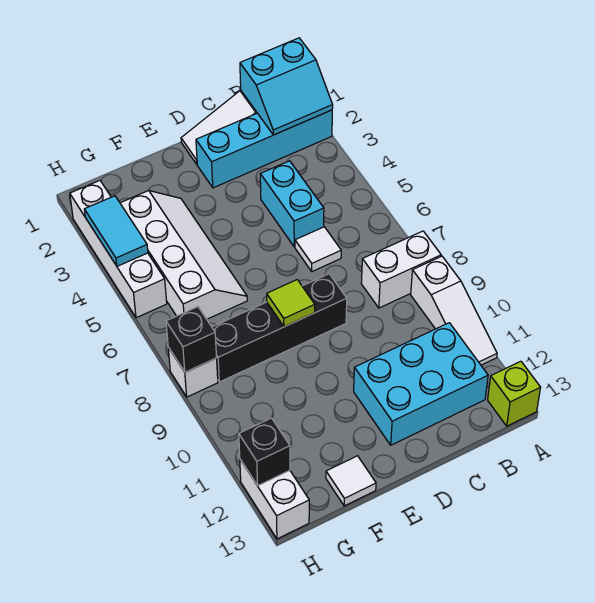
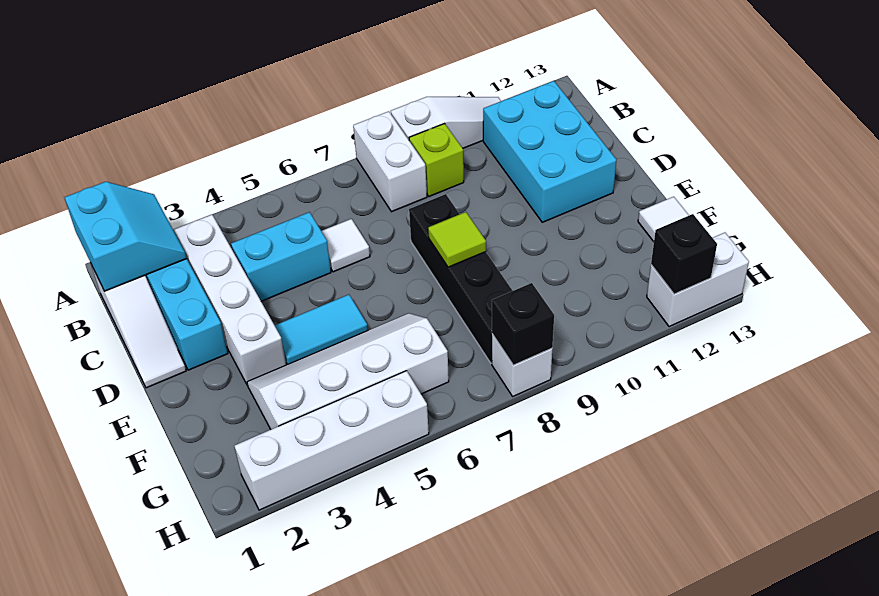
lime brick A13 level 1 -> lime brick B9 level 1
none -> white brick B3:E3 level 1
cyan tile H3:H4 level 2 -> cyan tile E4:E5 level 1

